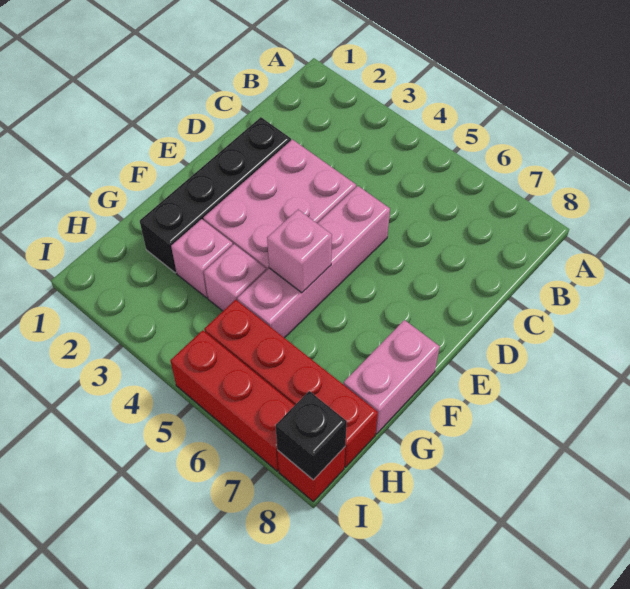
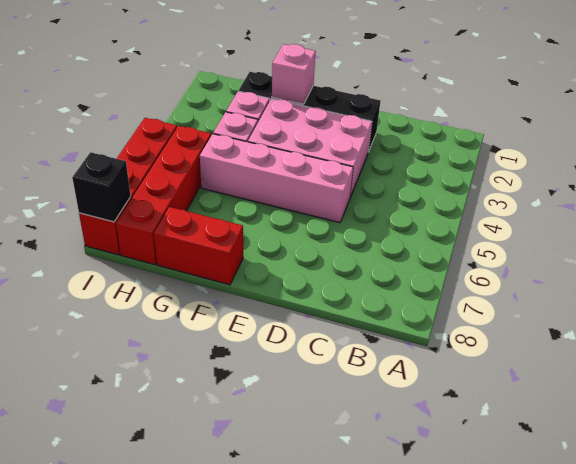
pink brick F5 level 2 -> pink brick F2 level 2
pink brick F8:G8 level 1 -> red brick F8:G8 level 1

